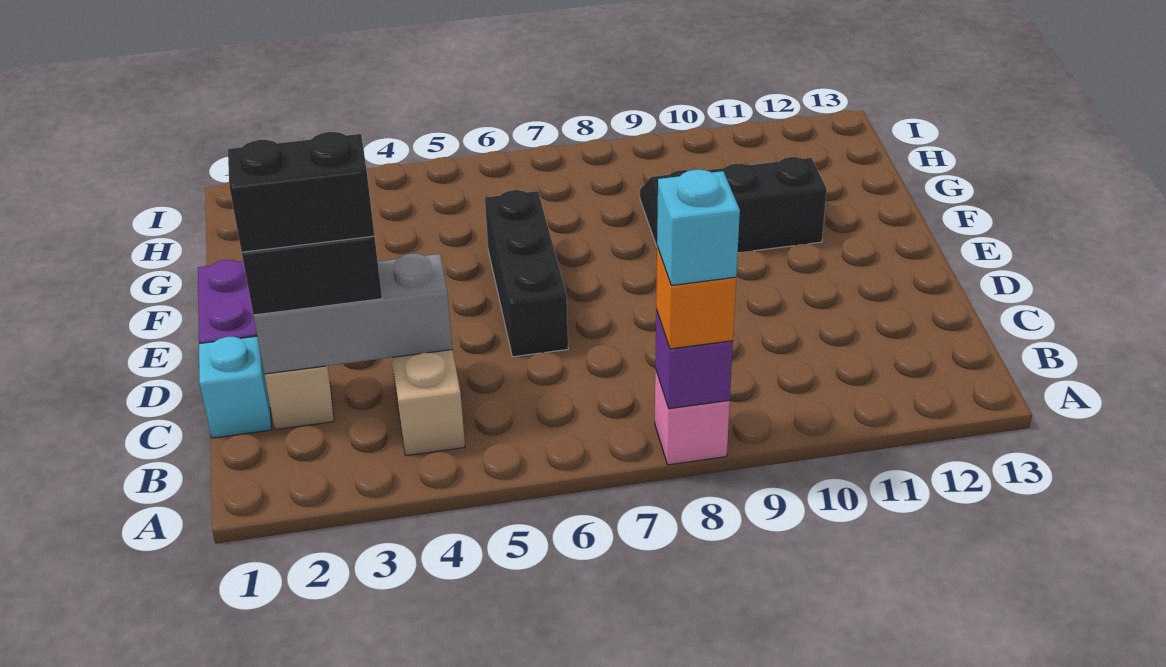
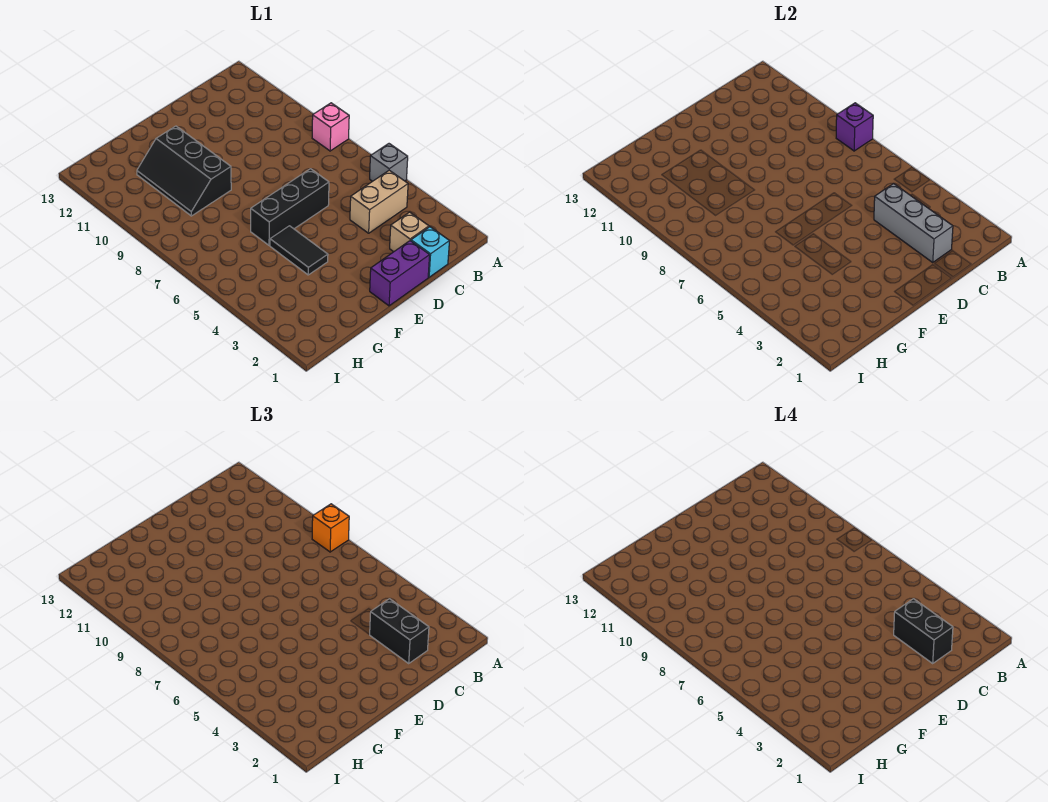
none -> grey brick A5 level 1
cyan brick A8 level 4 -> none
none -> black tile F4:F5 level 1

